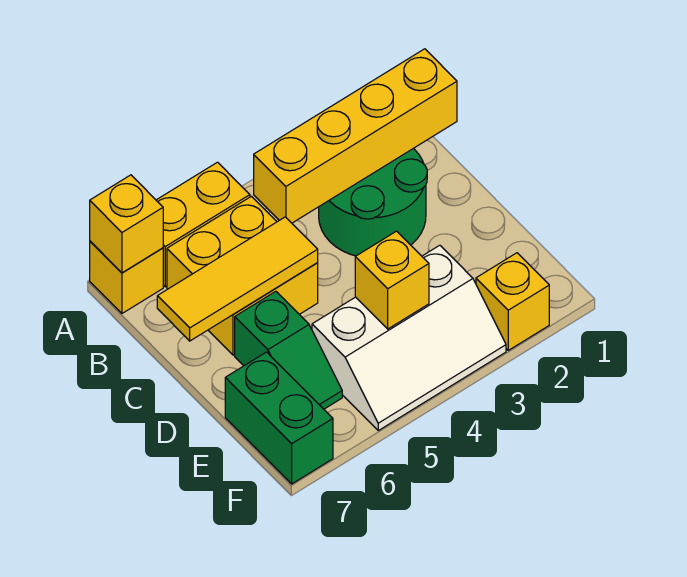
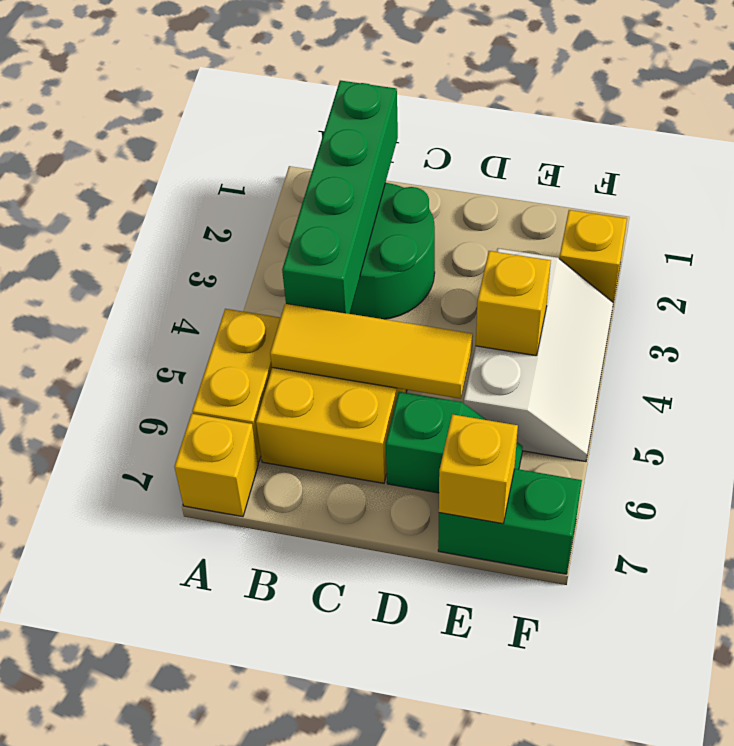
yellow brick A7 level 2 -> yellow brick E7 level 2
yellow brick B1:B4 level 2 -> green brick B1:B4 level 2
yellow tile C5:C7 level 2 -> yellow tile B5:D5 level 2

